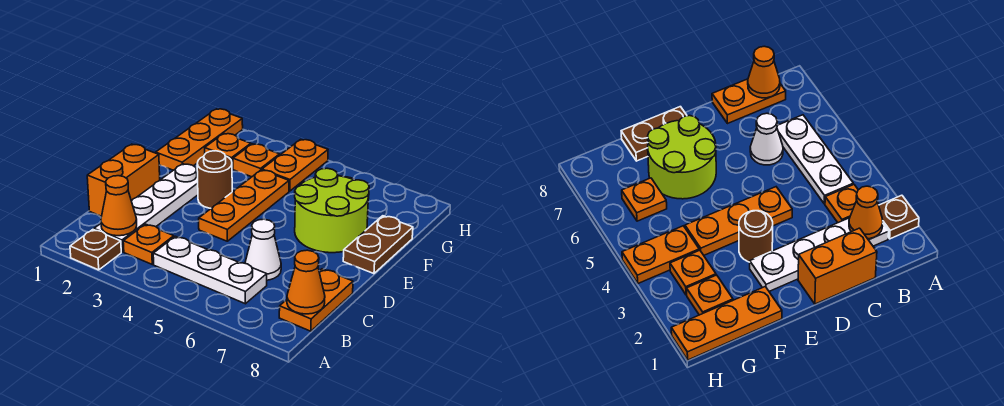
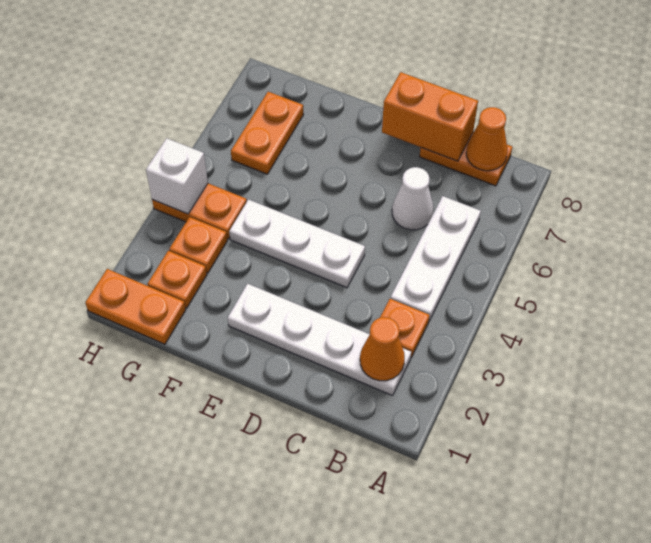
brown plate A2 level 1 -> none
orange brick C1:D1 level 1 -> orange brick C8:D8 level 2
orange plate D4:F4 level 1 -> white plate D4:F4 level 1
brown round brick E3 level 1 -> none
lime round brick E6:F7 level 1 -> none
brown plate E8:F8 level 1 -> none
orange plate F1:H1 level 1 -> orange plate G1:H1 level 1
orange plate G6 level 1 -> orange plate G6:G7 level 1
none -> white brick H4 level 2

